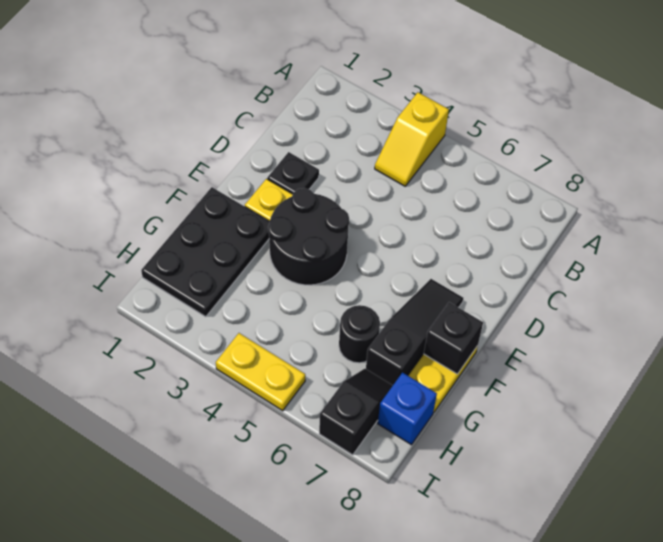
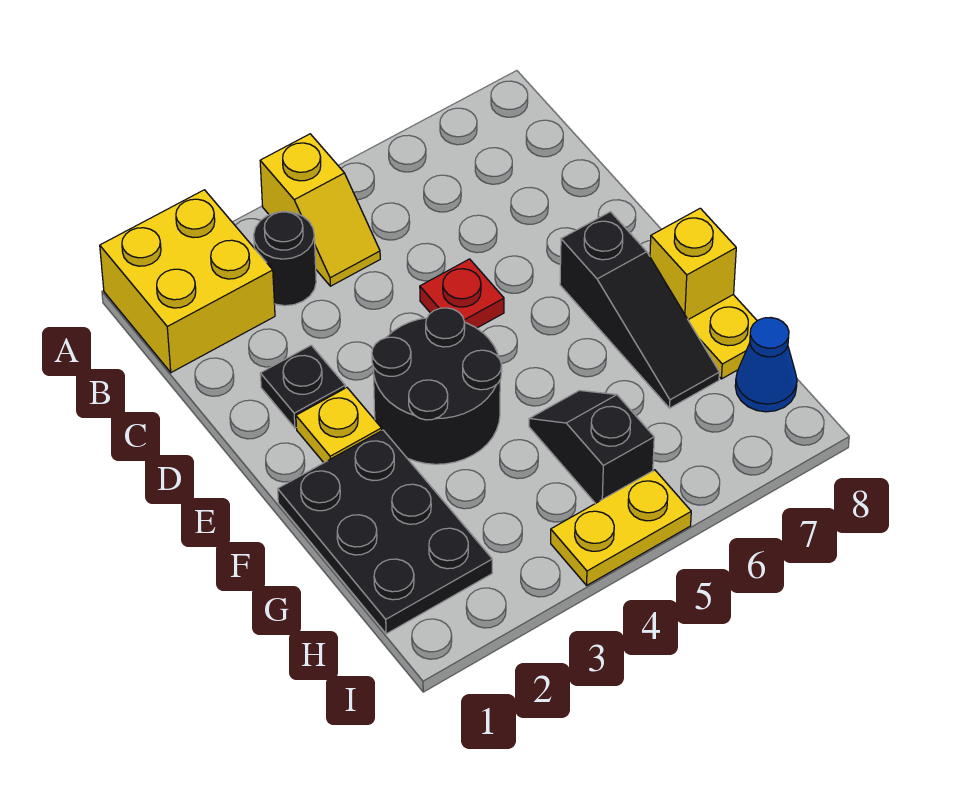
none -> yellow brick A1:B2 level 1
none -> red plate D5 level 1
black slope E7:G7 level 1 top G -> black slope E7:G7 level 1 top E
black brick F8 level 2 -> yellow brick F8 level 2
black round brick G6 level 1 -> black round brick B3 level 1
black slope H7:I7 level 1 top I -> black slope G5:H5 level 1 top H
blue brick H8 level 1 -> blue cone H8 level 1

